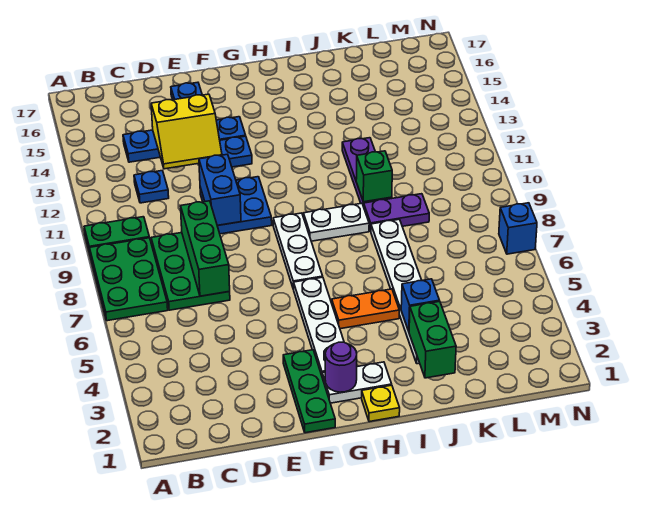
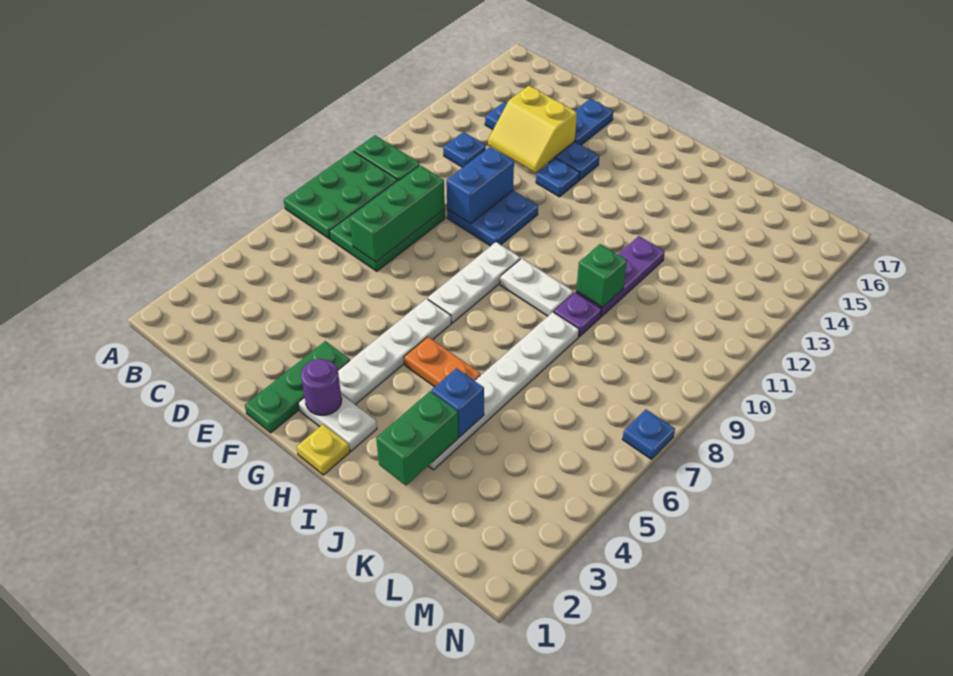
purple plate J9:K9 level 1 -> purple plate J9 level 1
blue brick N7 level 1 -> blue plate N7 level 1

